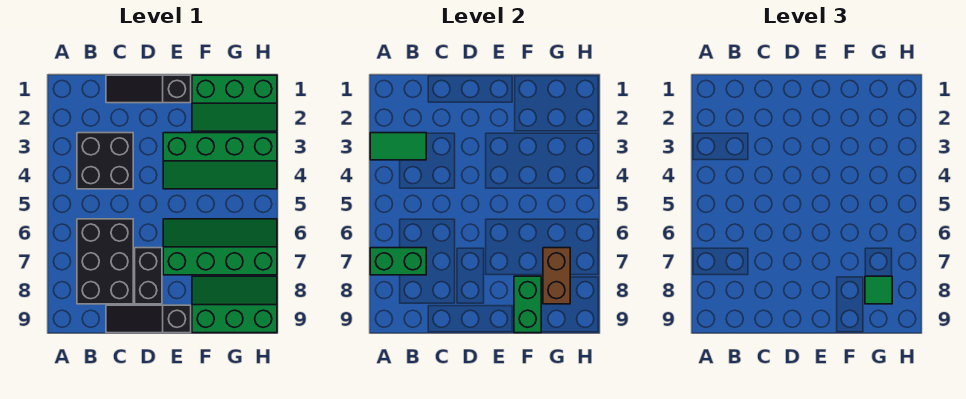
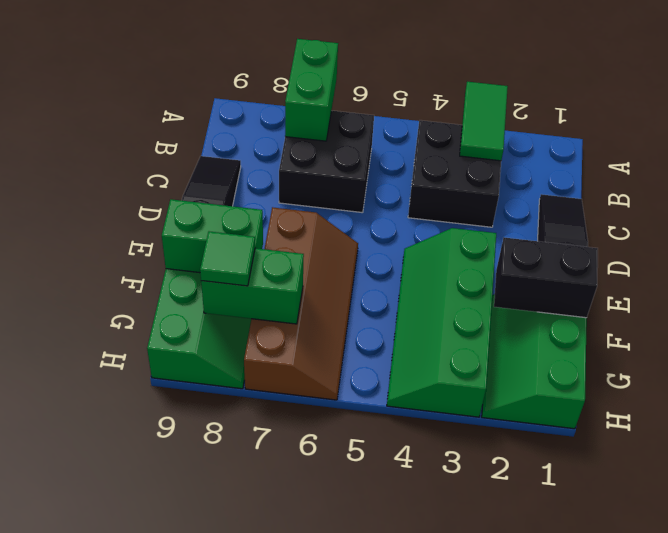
black brick B6:C8 level 1 -> black brick B6:C7 level 1
black brick D7:D8 level 1 -> black brick F1:F2 level 2
green slope E6:H7 level 1 top 7 -> brown slope E6:H7 level 1 top 7
brown brick G7:G8 level 2 -> green brick G7:G8 level 2

